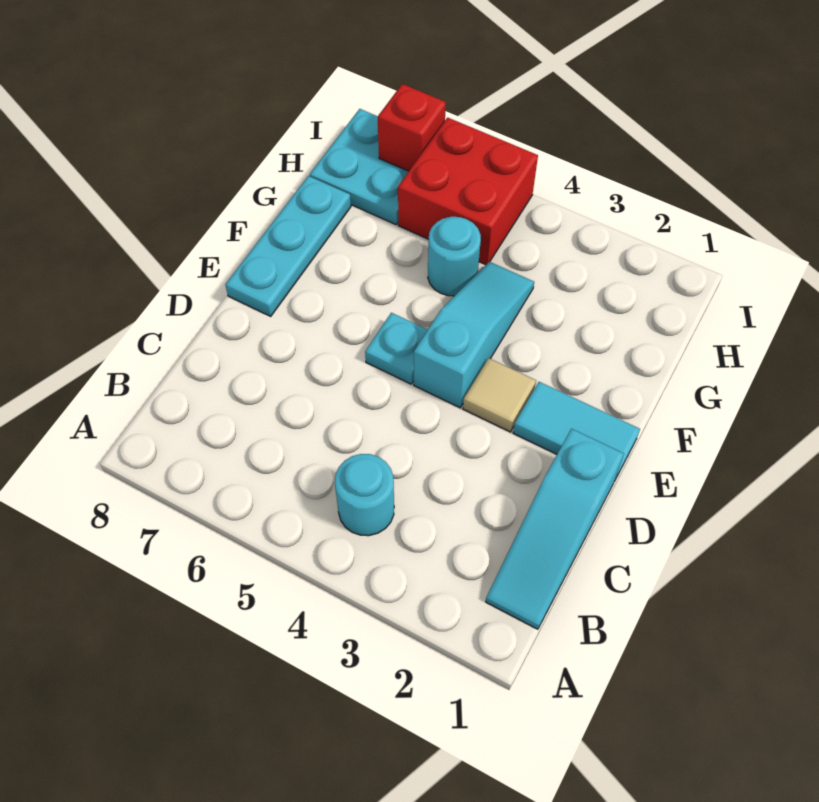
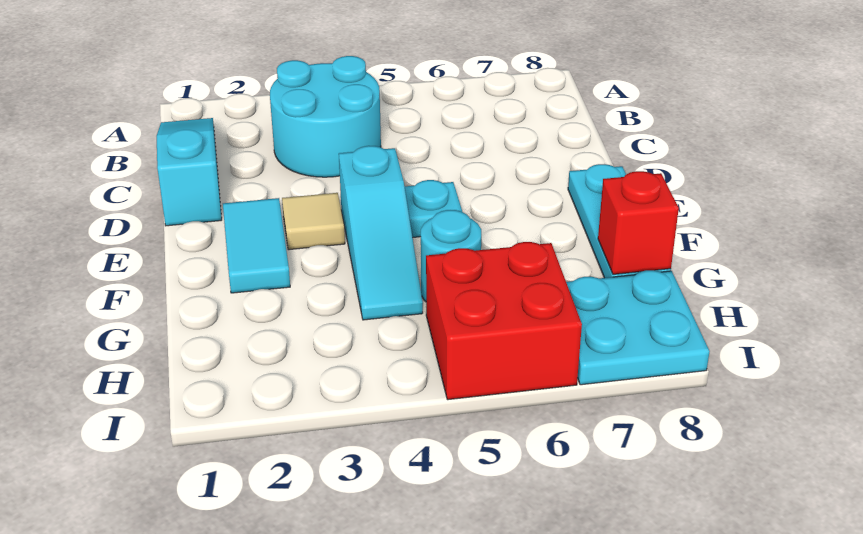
cyan round brick B4 level 1 -> cyan round brick B3:C4 level 1
cyan tile E1:E2 level 1 -> cyan tile E2:F2 level 1
red brick I7 level 2 -> red brick G8 level 2

